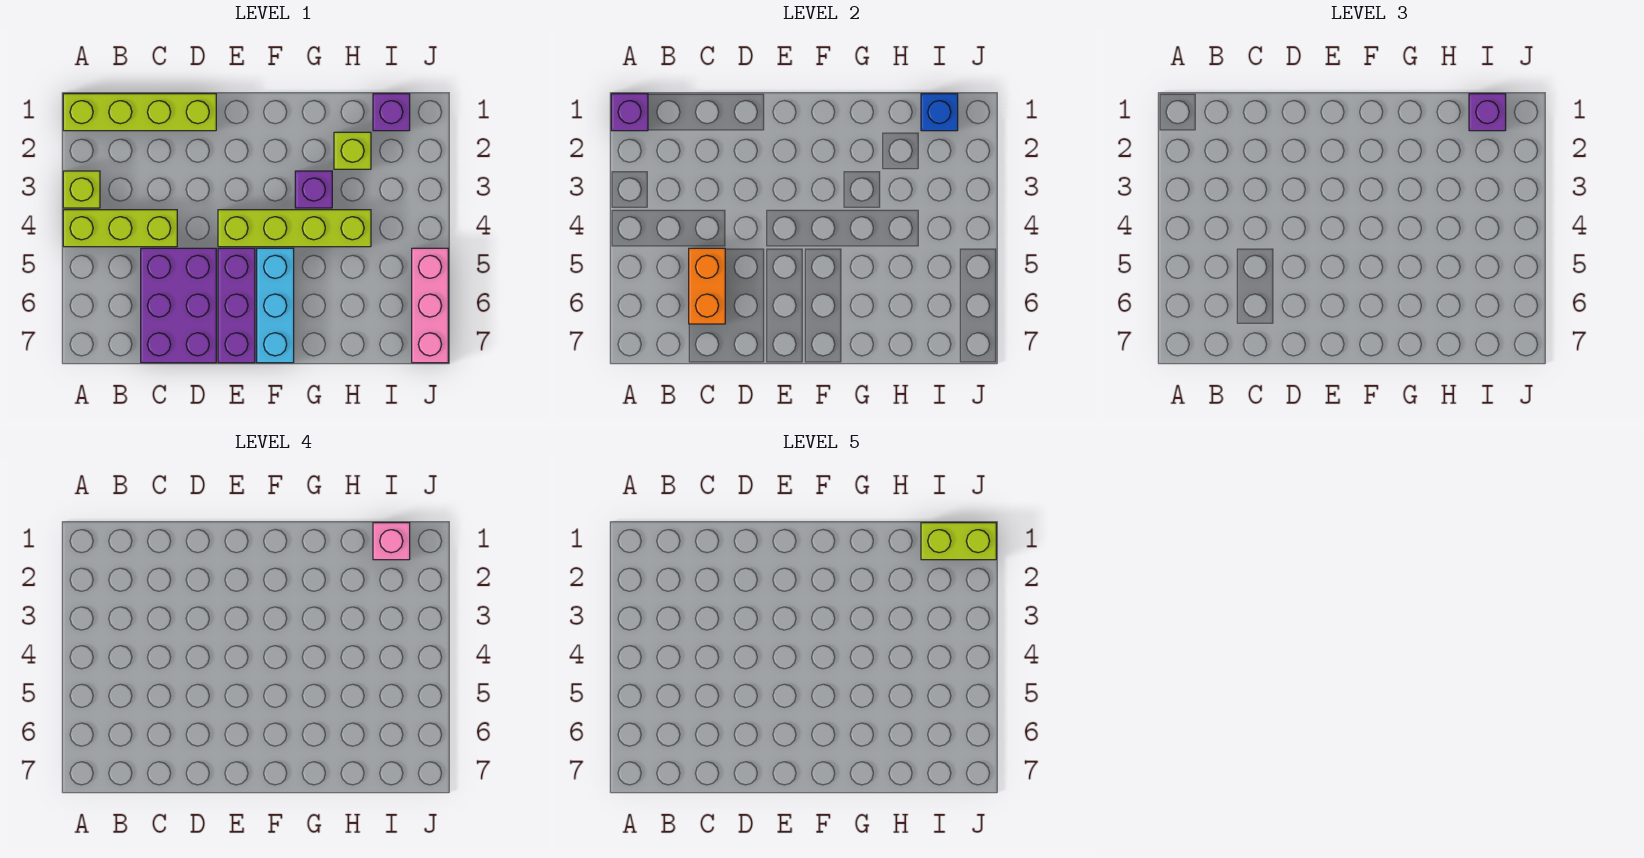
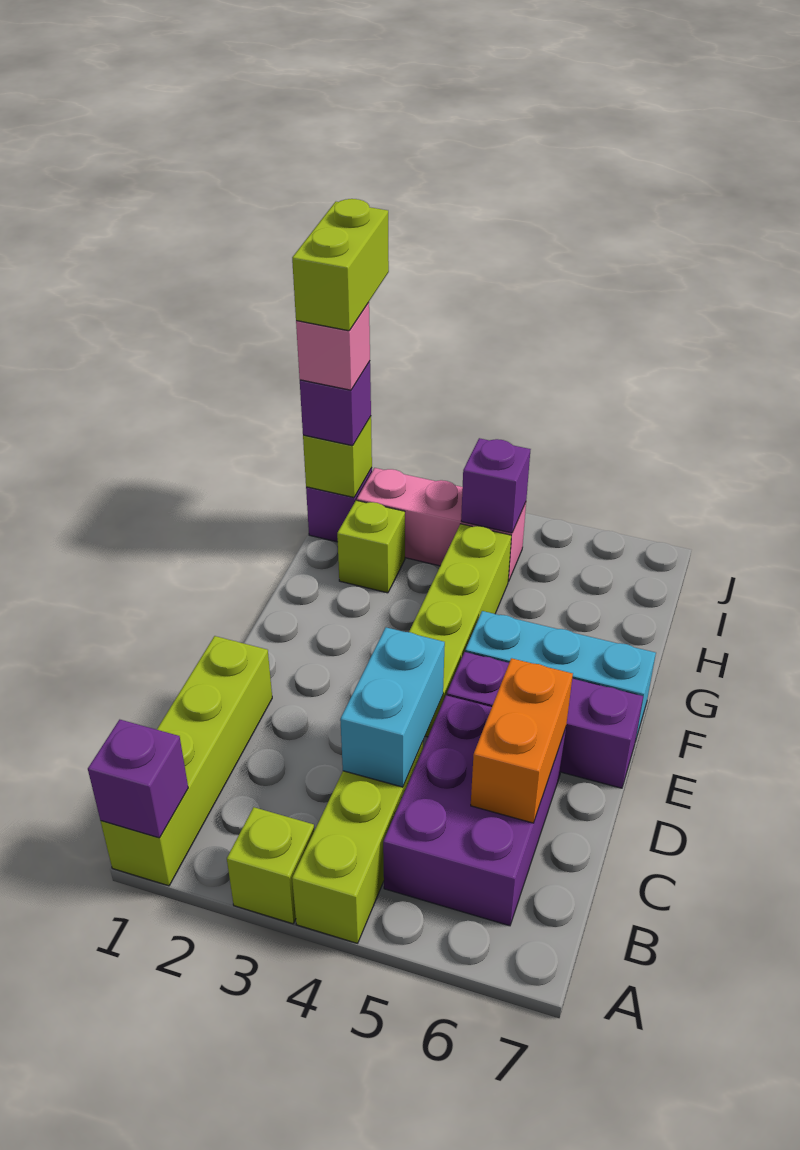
none -> cyan brick C4:D4 level 2
purple brick C5:D7 level 1 -> purple brick B5:D6 level 1
orange brick C5:C6 level 2 -> orange brick C6:D6 level 2
purple brick G3 level 1 -> purple brick I4 level 2
blue brick I1 level 2 -> lime brick I1 level 2
pink brick J5:J7 level 1 -> pink brick I2:I4 level 1

